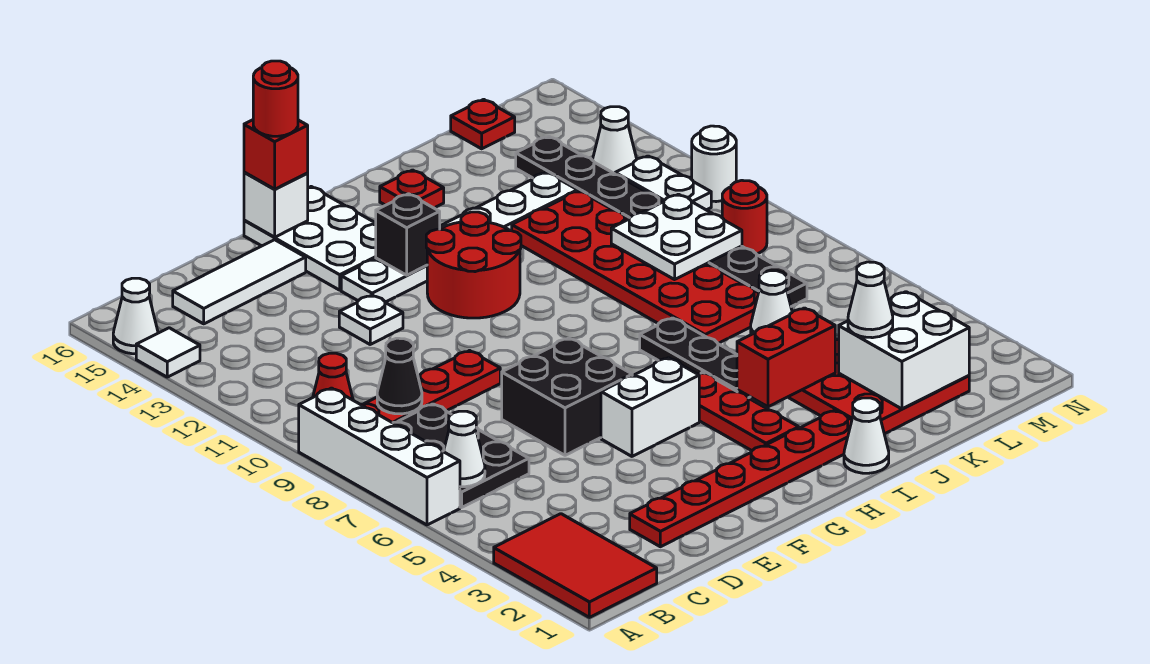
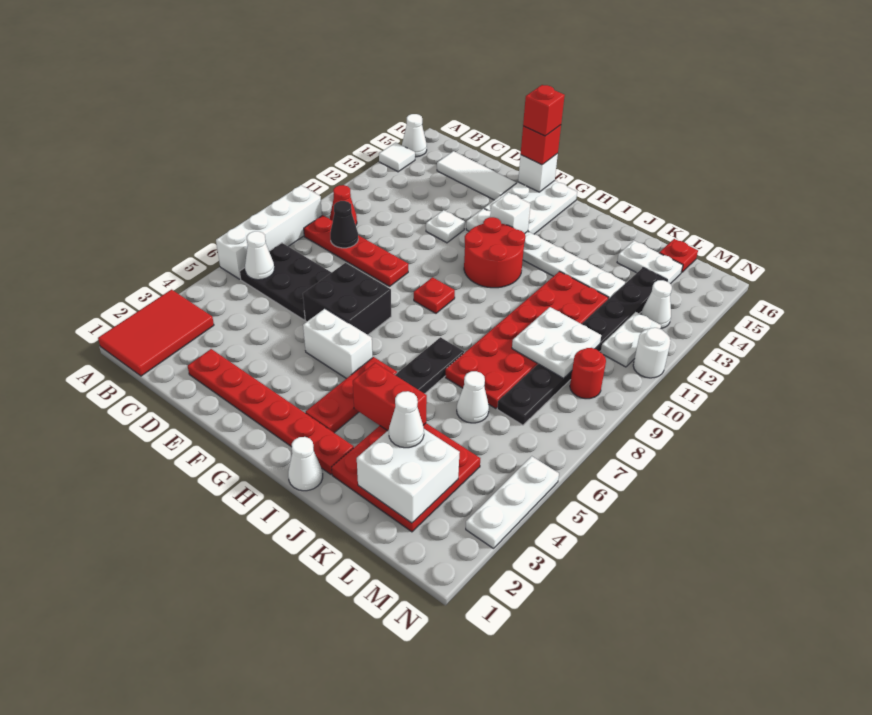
black plate B6:C8 level 1 -> black plate B6:D7 level 1
red round brick F16 level 4 -> red brick F16 level 4
black brick G13 level 2 -> white brick G13 level 2
red plate I15 level 1 -> red plate G9 level 1
none -> white plate K15:L15 level 1
none -> white plate N3:N5 level 1

